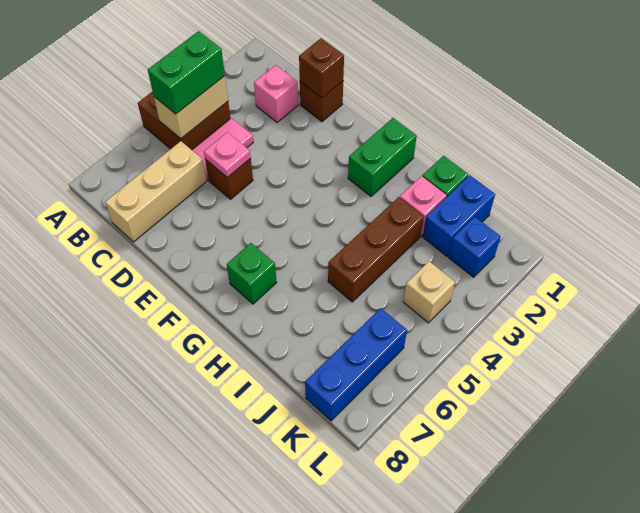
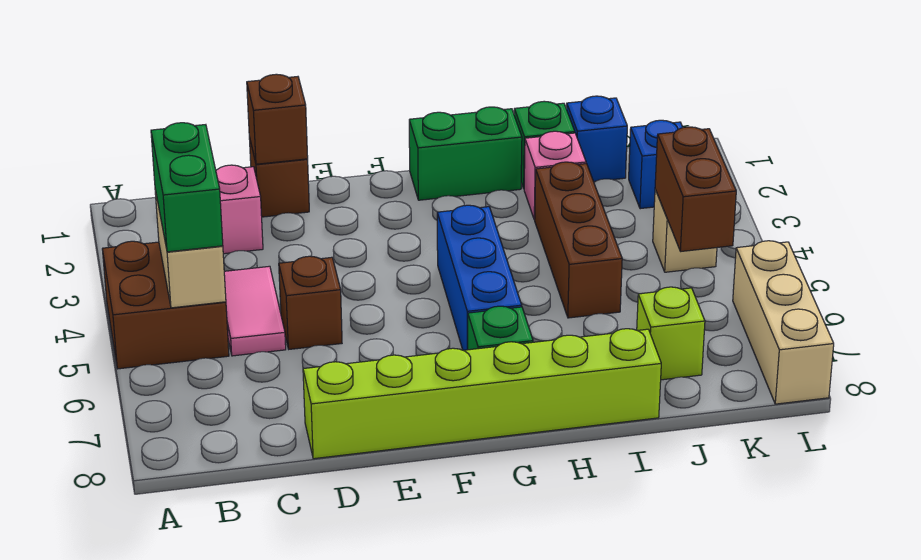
tan brick C6:C8 level 1 -> tan brick L6:L8 level 1
pink plate D5 level 2 -> none
none -> lime brick D8:I8 level 1
green brick G1:G2 level 1 -> green brick G1:H1 level 1
blue brick J1:J2 level 1 -> blue brick J1 level 1
none -> lime brick J7 level 1
none -> brown brick K4:K5 level 2
blue brick K6:K8 level 1 -> blue brick G4:G6 level 1

